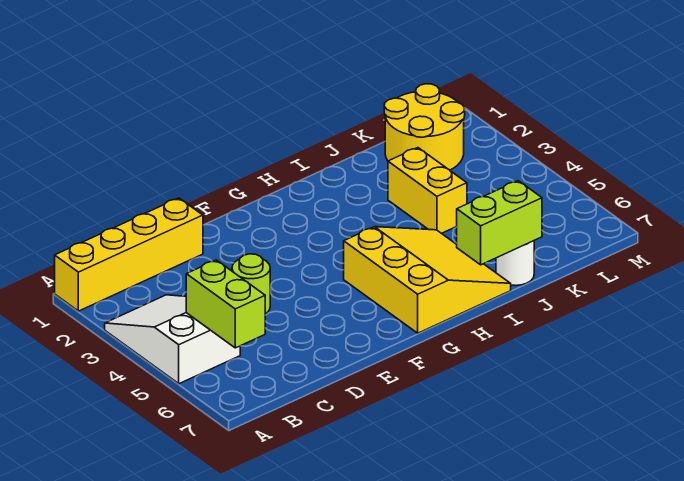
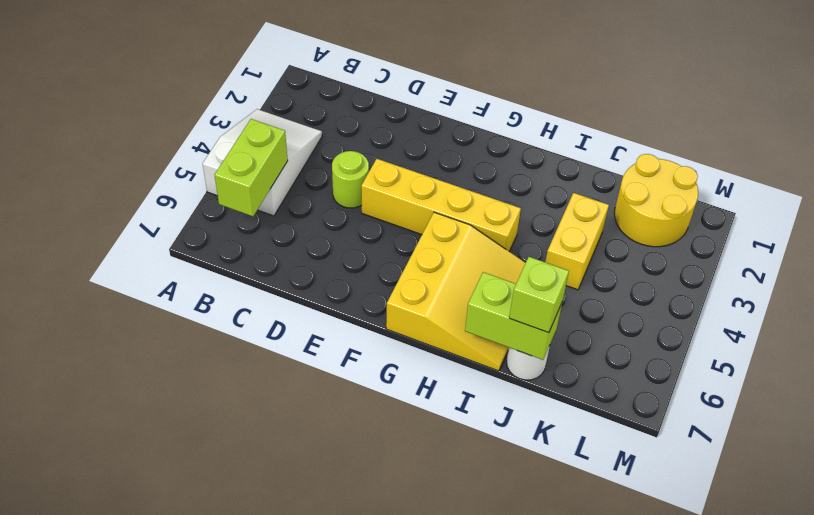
yellow brick A1:D1 level 1 -> yellow brick E4:H4 level 1
none -> lime brick J7 level 3

